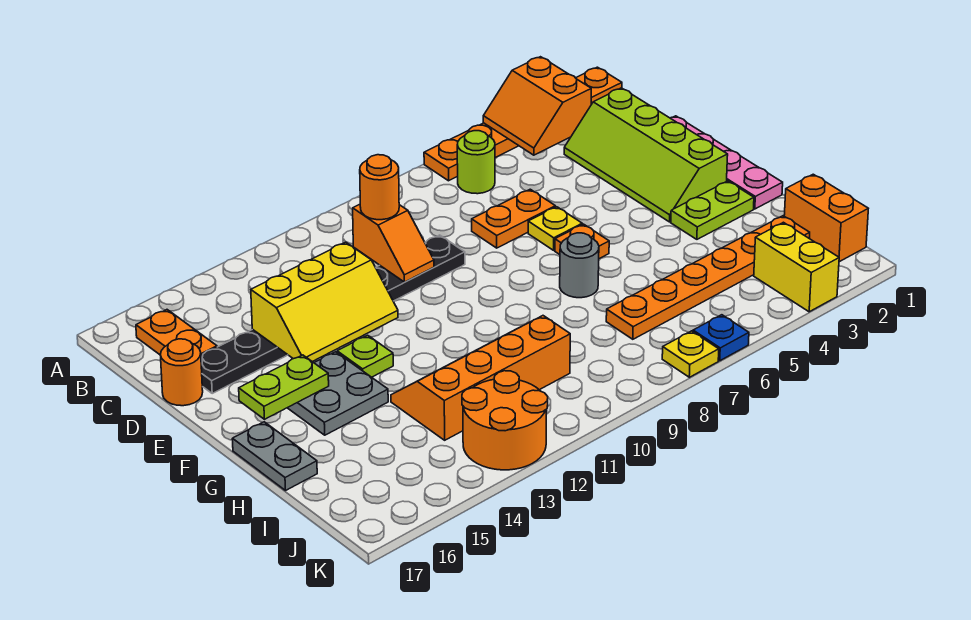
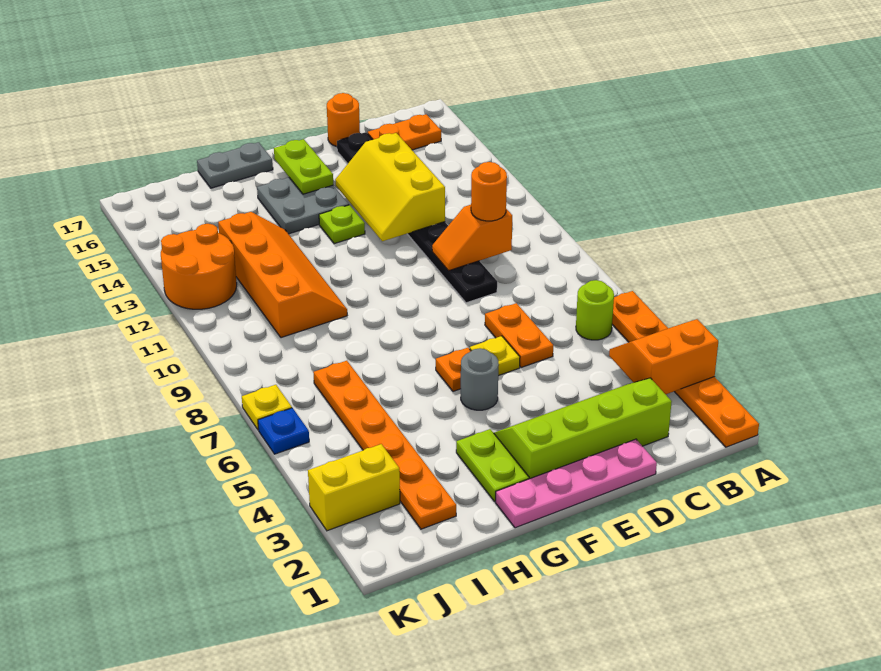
grey round brick G7 level 1 -> grey round brick F5 level 1
orange brick I1:J1 level 1 -> none

